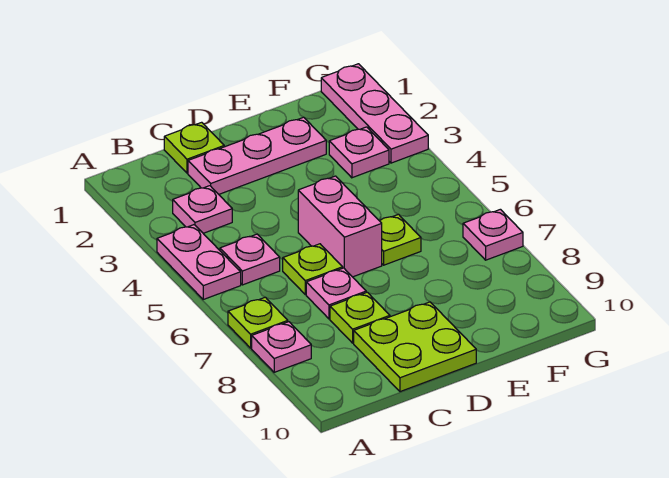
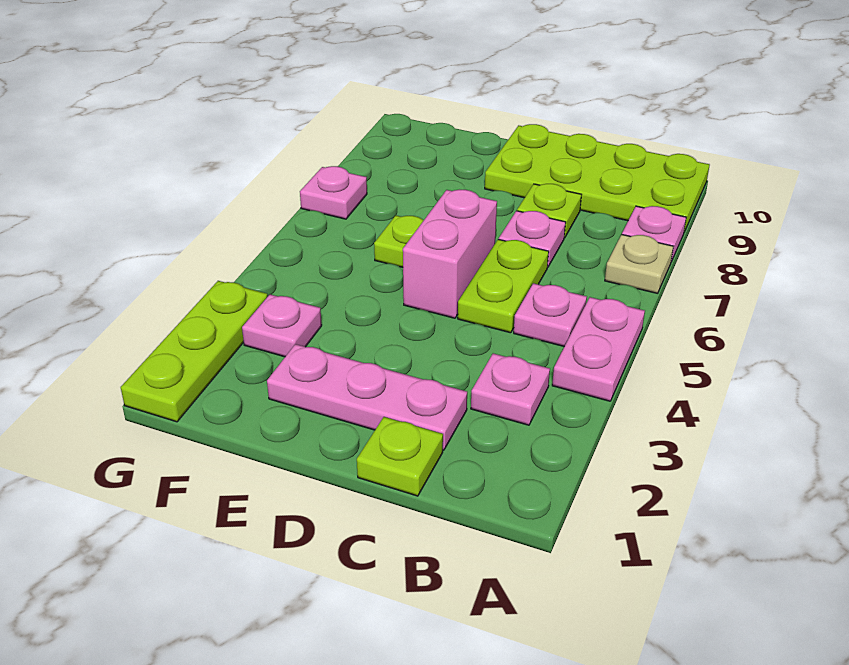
lime plate A7 level 1 -> tan plate A7 level 1
lime plate C6 level 1 -> lime plate C5:C6 level 1
lime plate C9:D10 level 1 -> lime plate A9:D10 level 1
pink plate G1:G3 level 1 -> lime plate G1:G3 level 1

